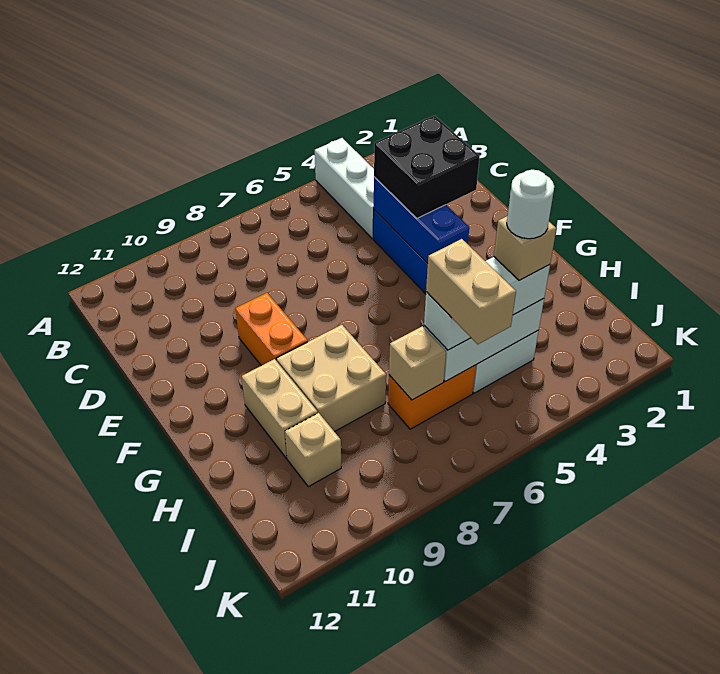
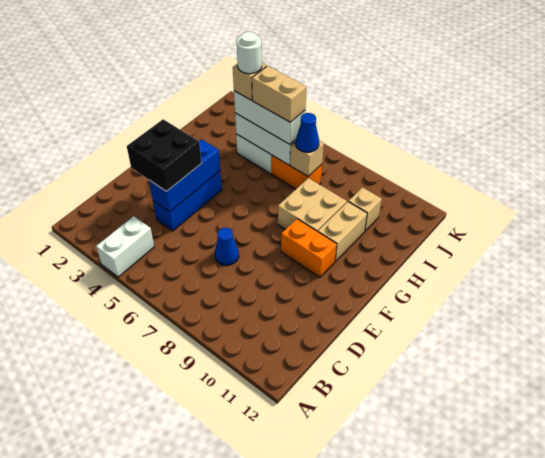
white brick A4:C4 level 1 -> white brick A4:B4 level 1
none -> blue cone D7 level 1
orange brick E9:F9 level 1 -> orange brick F9:F10 level 1
tan brick I6:J6 level 4 -> tan brick I5:I6 level 4
none -> blue cone I7 level 3

